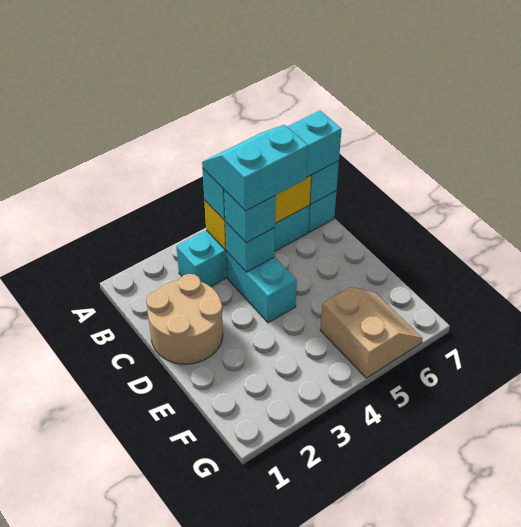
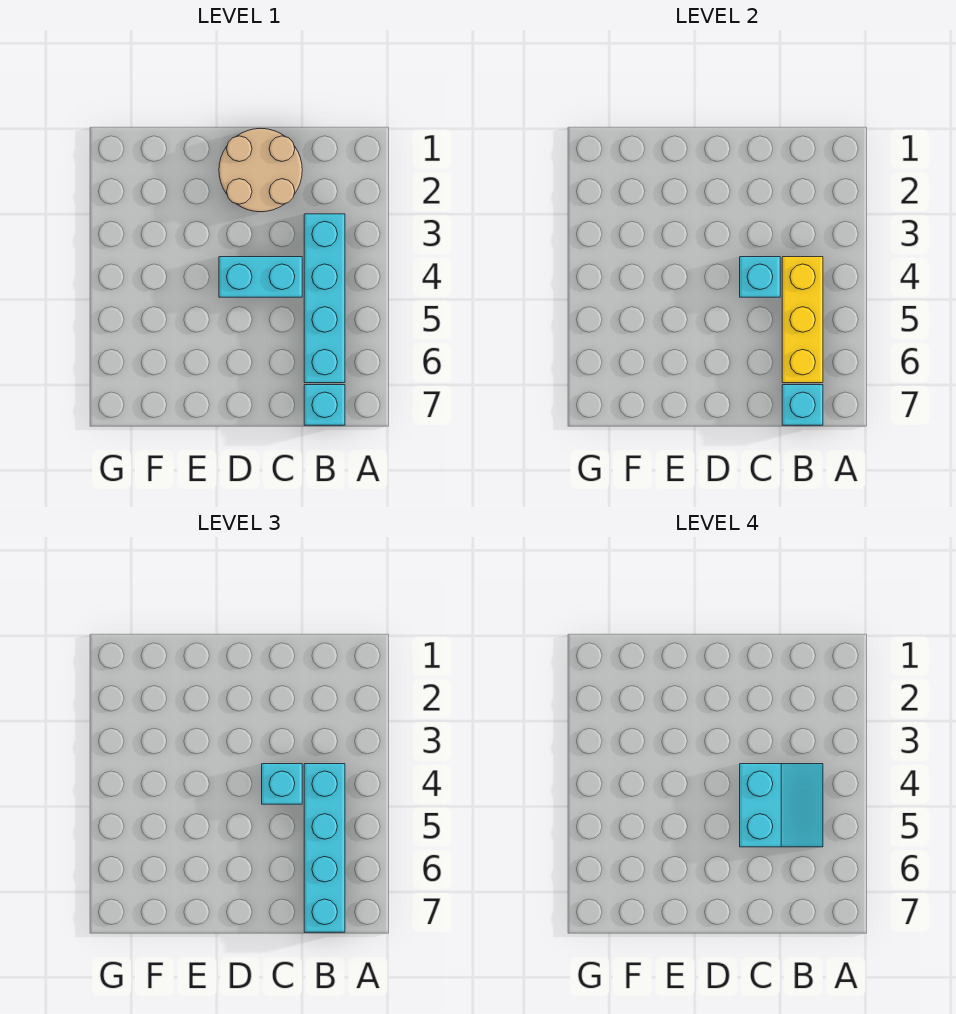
tan slope F5:G6 level 1 top 5 -> none

